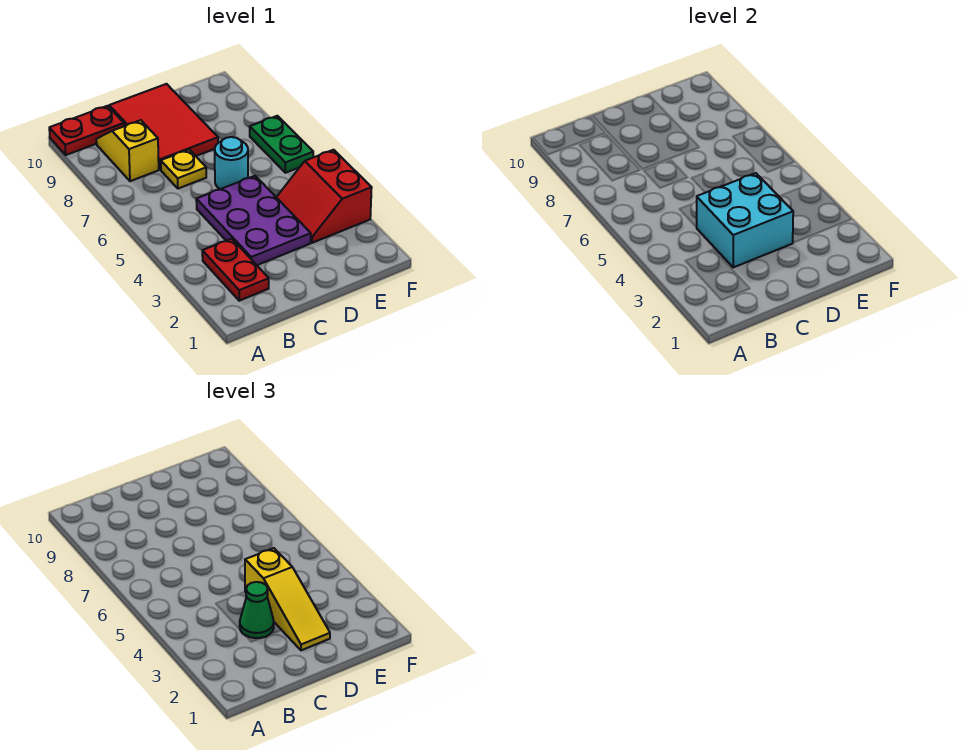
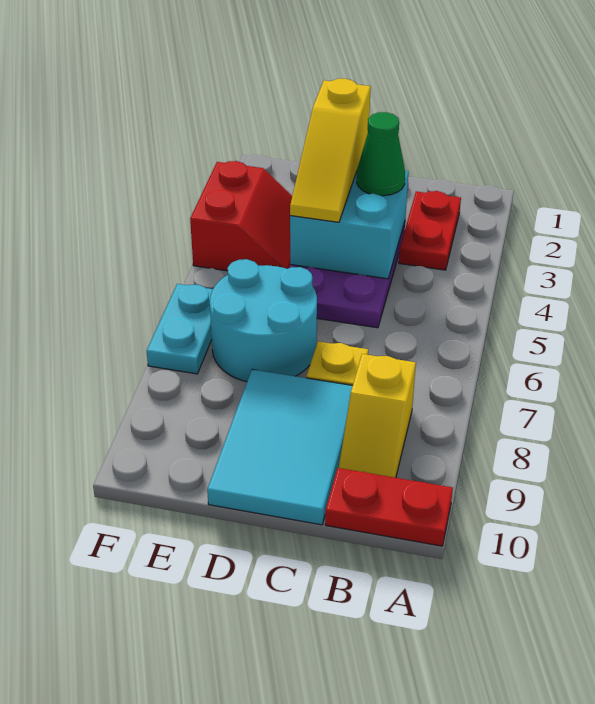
red tile C8:D10 level 1 -> cyan tile C8:D10 level 1
yellow slope D2:D4 level 3 top 4 -> yellow slope D2:D4 level 3 top 2
cyan round brick D6 level 1 -> cyan round brick D6:E7 level 1
green plate F6:F7 level 1 -> cyan plate F6:F7 level 1

